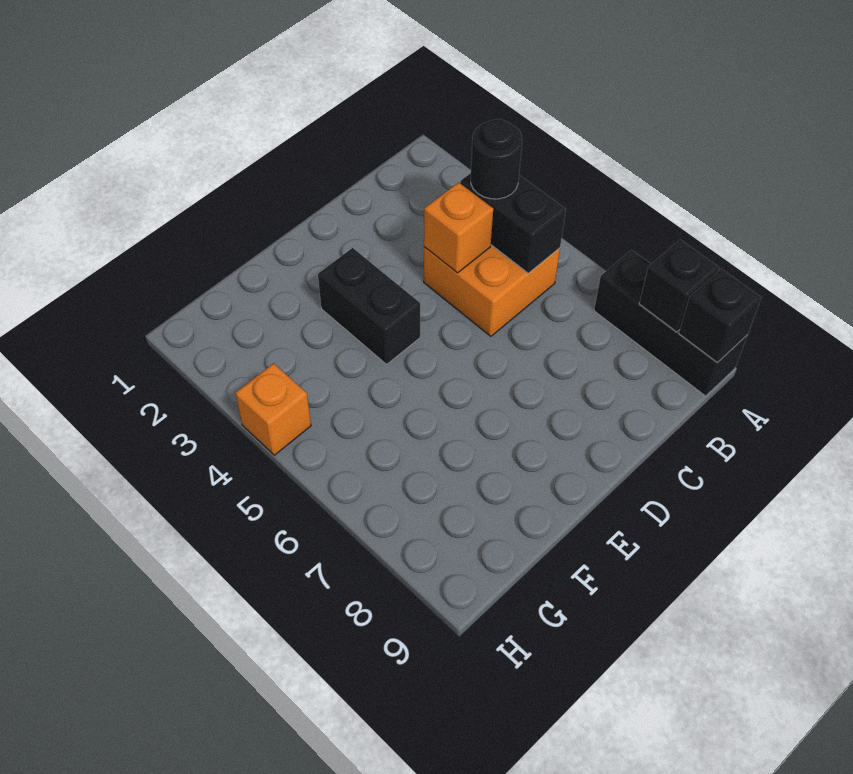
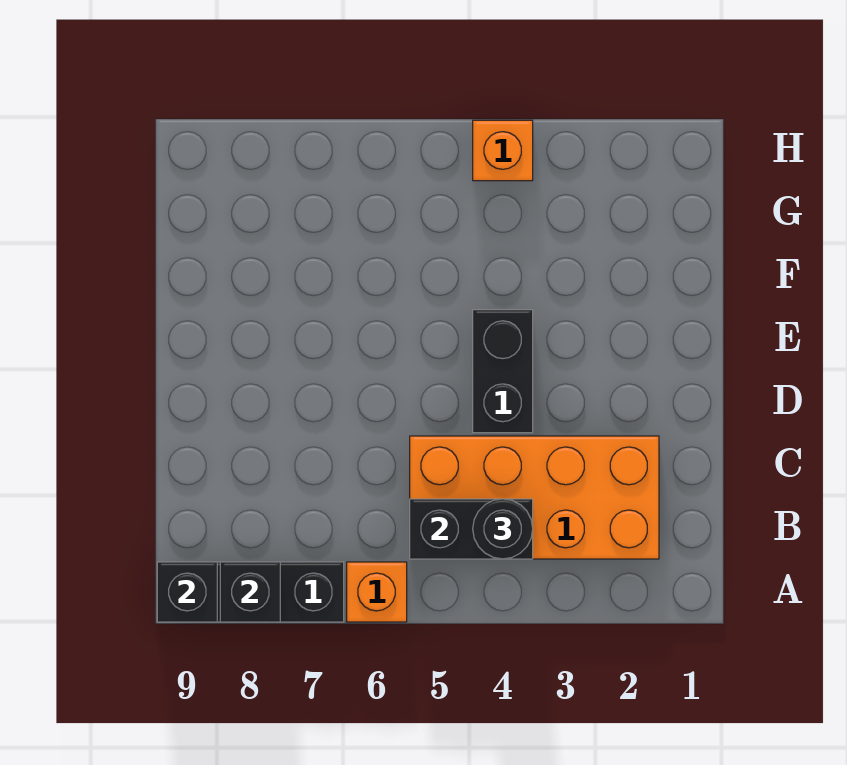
orange brick B4:C5 level 1 -> orange brick B2:C5 level 1
orange brick C4 level 2 -> orange brick A6 level 1
black brick E3:E4 level 1 -> black brick D4:E4 level 1

